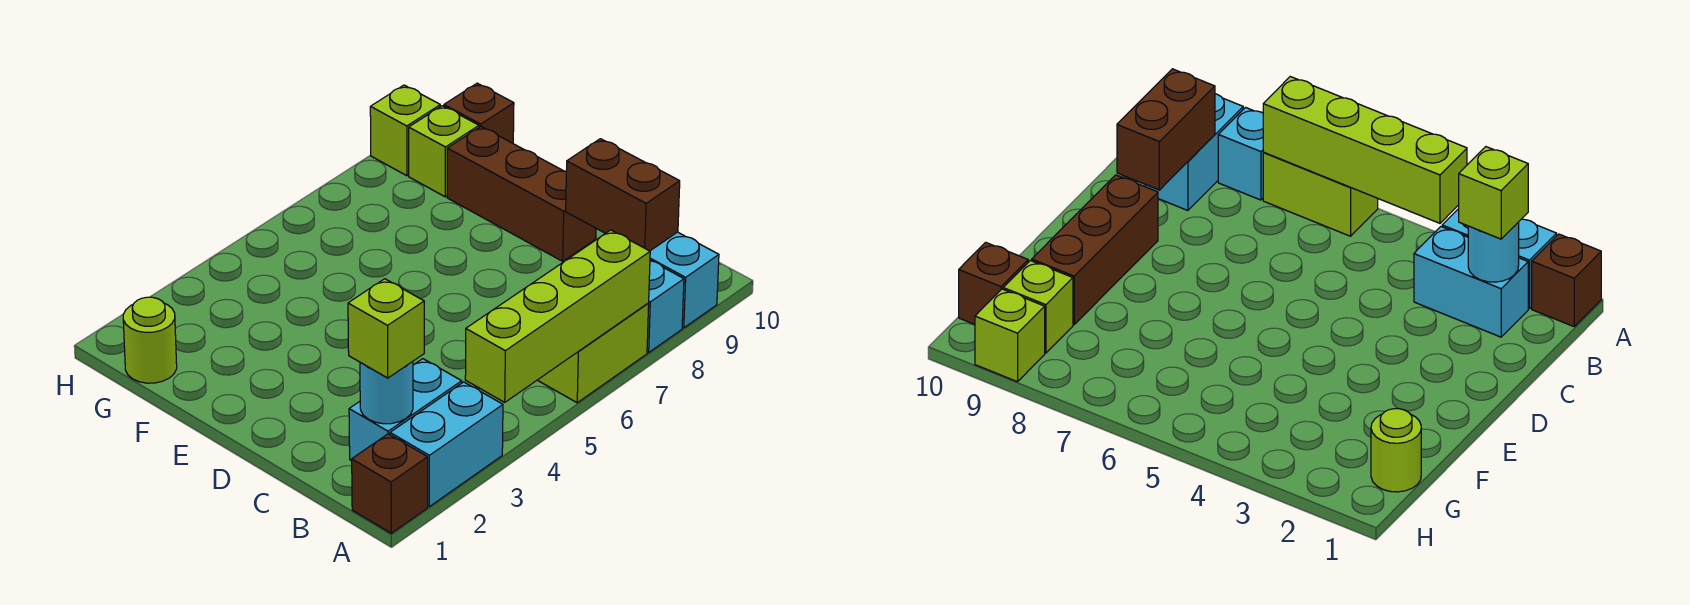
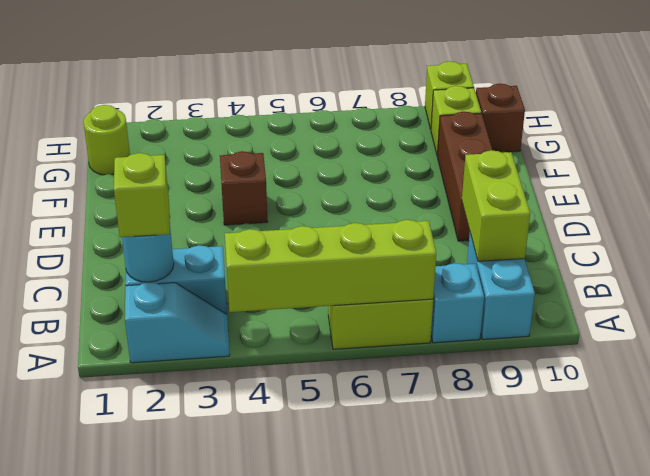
brown brick A1 level 1 -> brown brick E4 level 1
cyan brick A2:A3 level 1 -> cyan slope A2:A3 level 1 top 2
brown brick B9:C9 level 2 -> lime brick B9:C9 level 2

